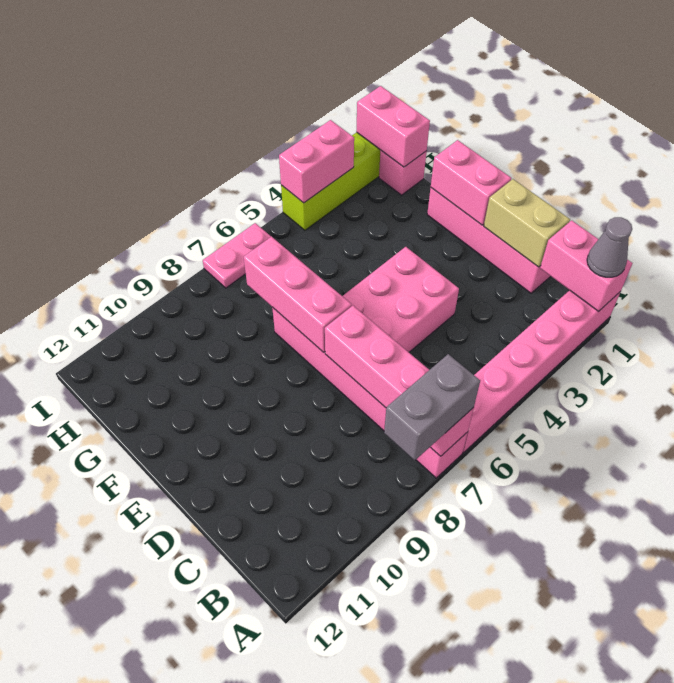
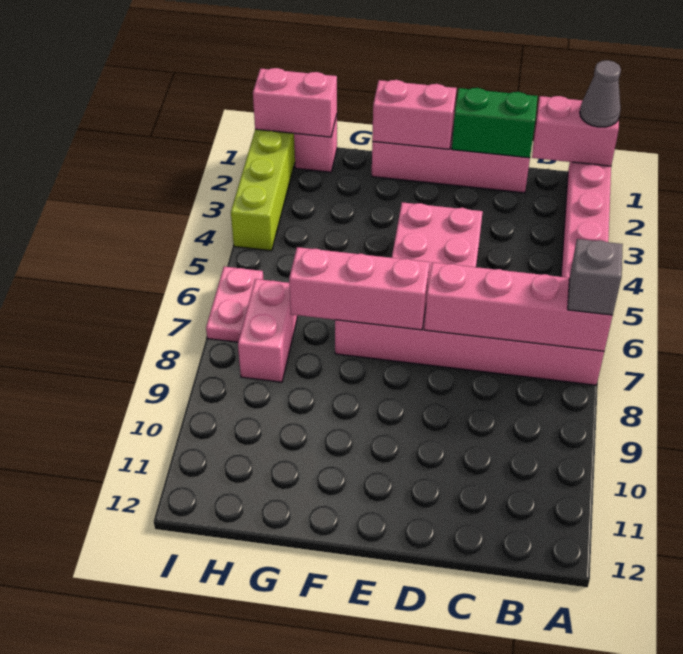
grey brick A7:A8 level 3 -> grey brick A7 level 3
tan brick C1:D1 level 2 -> green brick C1:D1 level 2
pink brick I3:I4 level 2 -> pink brick H7:H8 level 1

